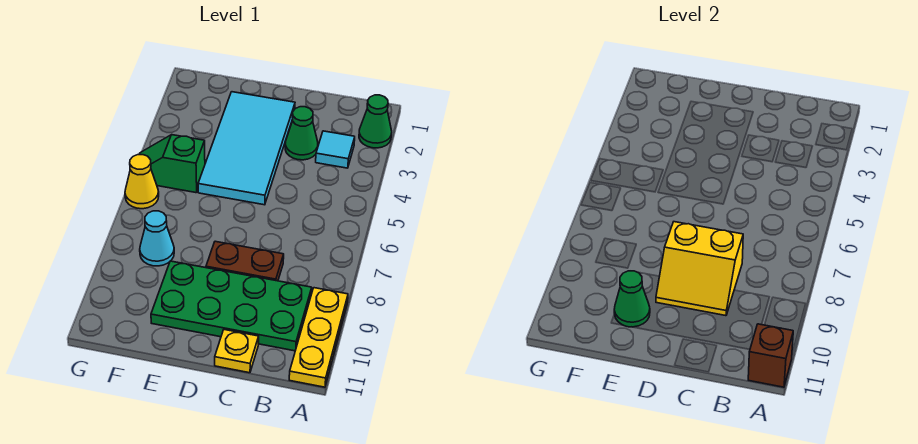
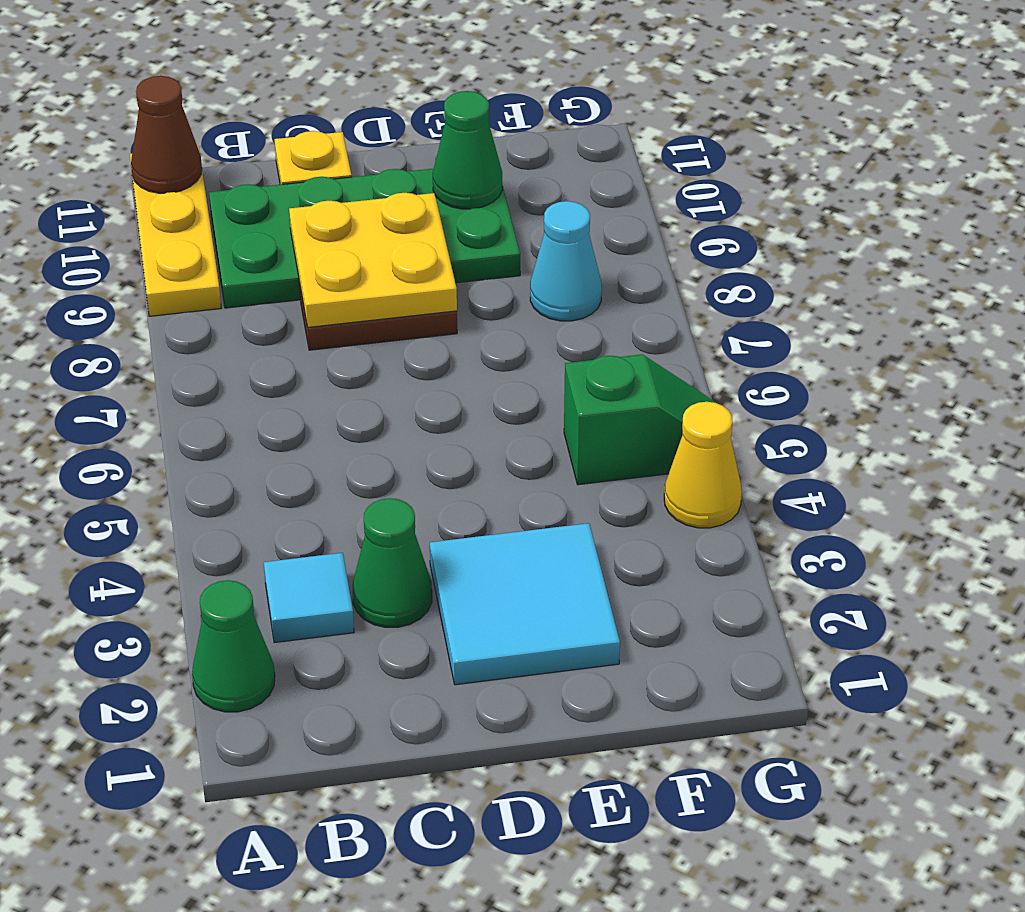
brown brick A11 level 2 -> brown cone A11 level 2
yellow slope C8:D9 level 2 top 8 -> yellow plate C8:D9 level 2
cyan tile D2:E5 level 1 -> cyan tile D2:E3 level 1
yellow cone G6 level 1 -> yellow cone G4 level 1

